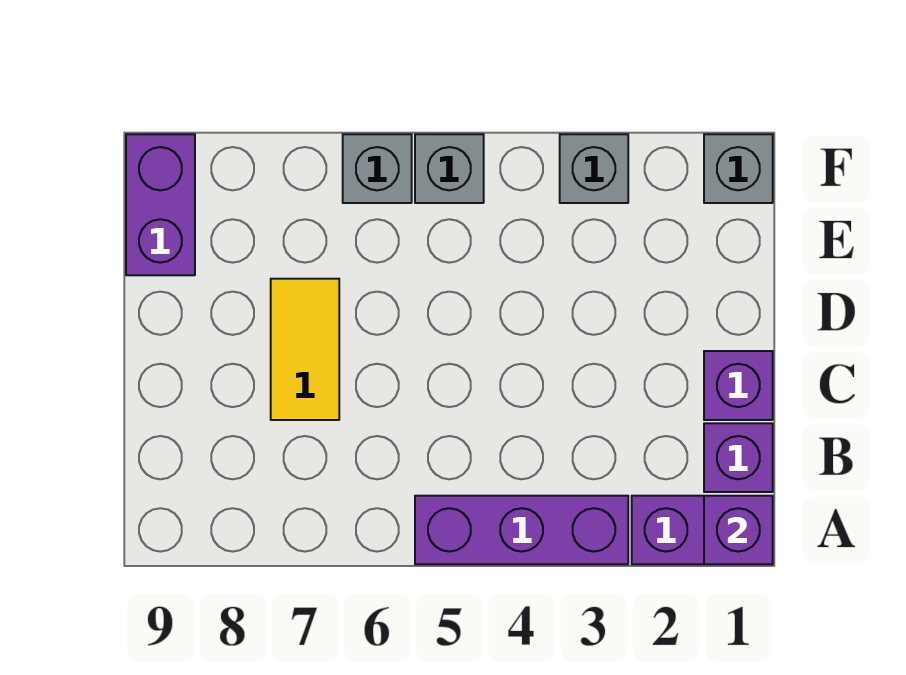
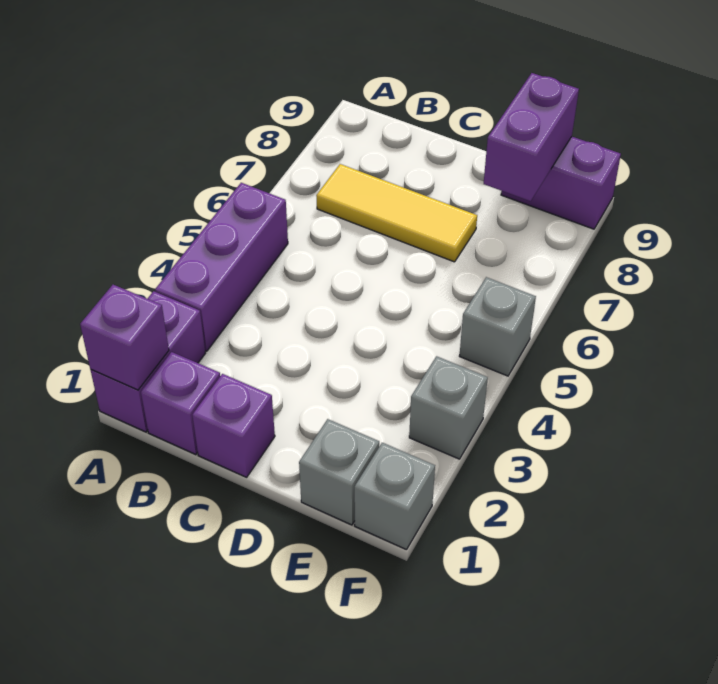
yellow tile C7:D7 level 1 -> yellow tile B7:D7 level 1
none -> purple brick E8:E9 level 2
grey brick F6 level 1 -> grey brick E1 level 1

